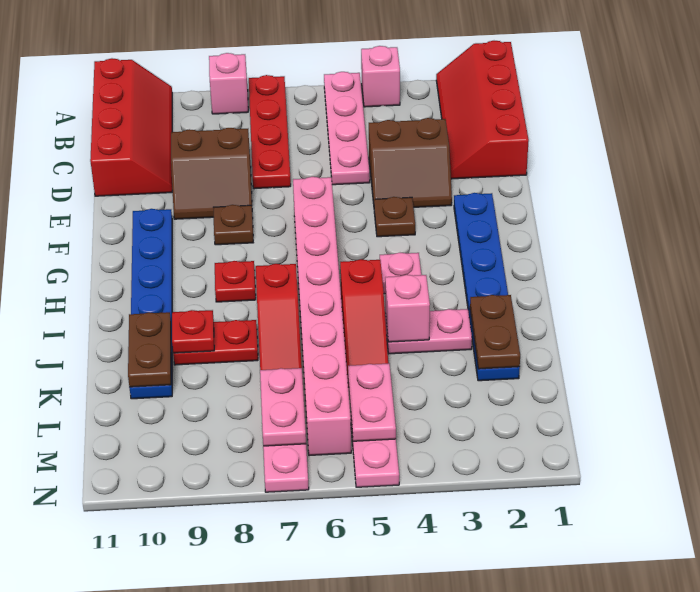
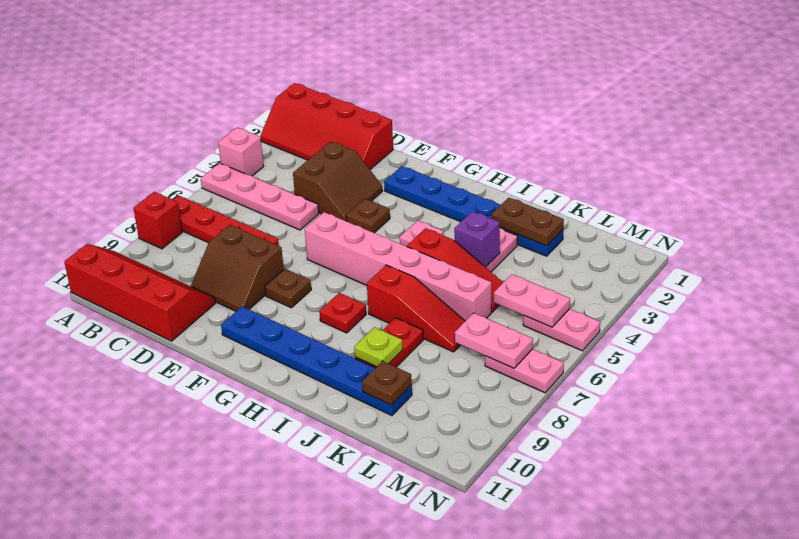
pink brick A8 level 1 -> red brick A8 level 1
brown slope D8:E9 level 1 top D -> brown slope D8:E9 level 1 top 8
pink brick F6:M6 level 1 -> pink brick F6:K6 level 1
pink brick J4 level 2 -> purple brick J4 level 2
red plate J9 level 2 -> lime plate J9 level 2
brown plate J10:K10 level 2 -> brown plate K10 level 2

